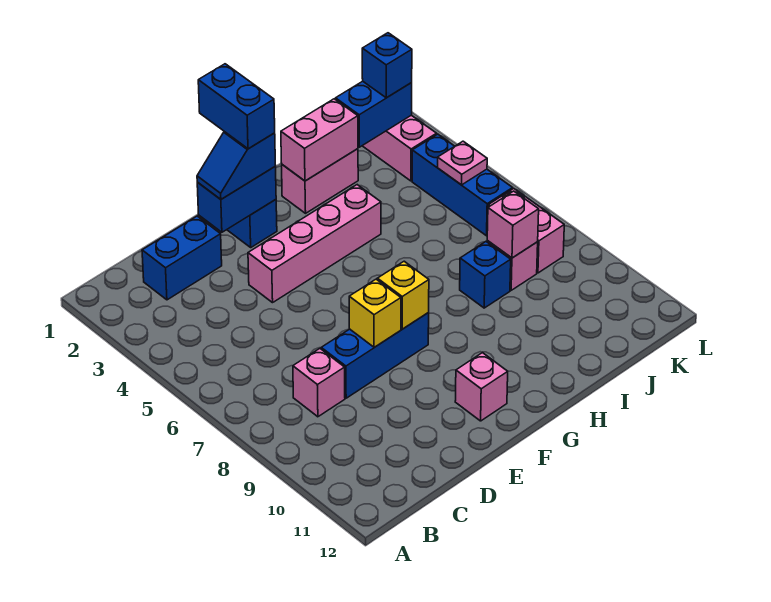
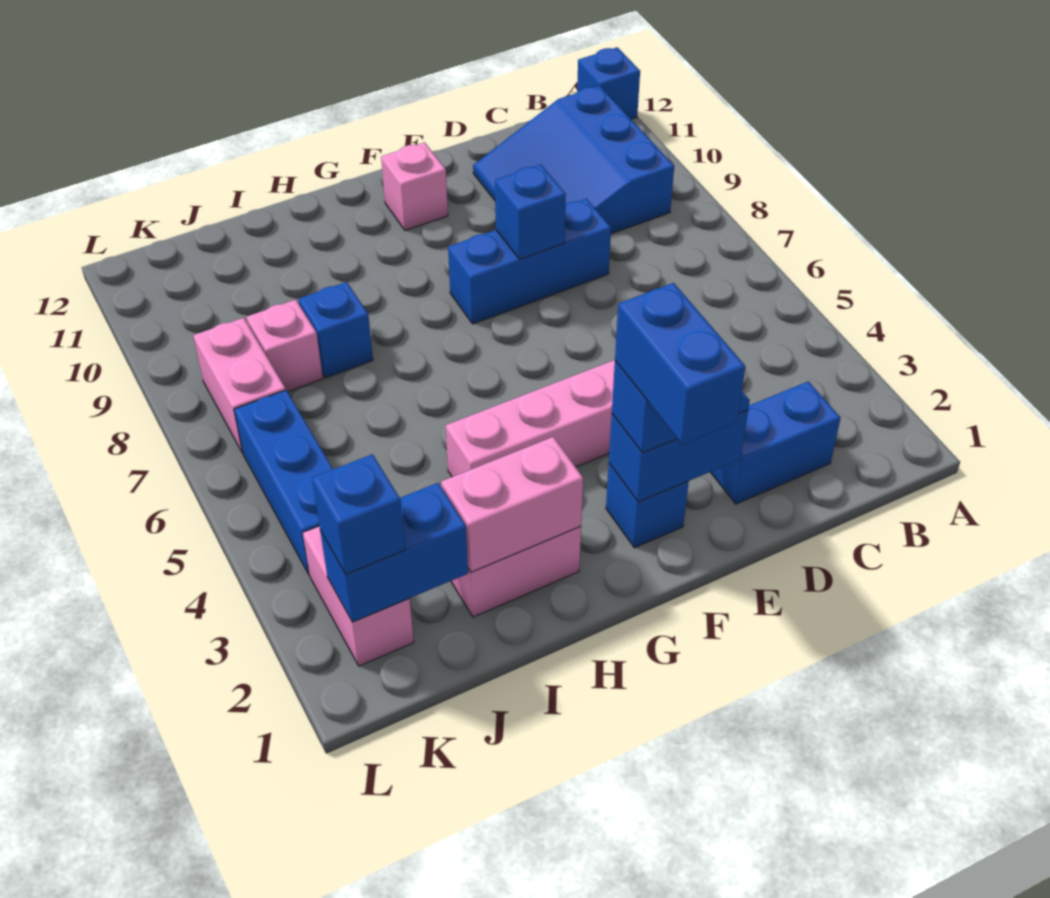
none -> blue brick A12 level 1
none -> blue slope B9:D11 level 1 top B
pink brick C8 level 1 -> none
yellow brick E8 level 2 -> blue brick E8 level 2
yellow brick F8 level 2 -> none
pink brick J8 level 2 -> none
pink plate K5 level 2 -> none

